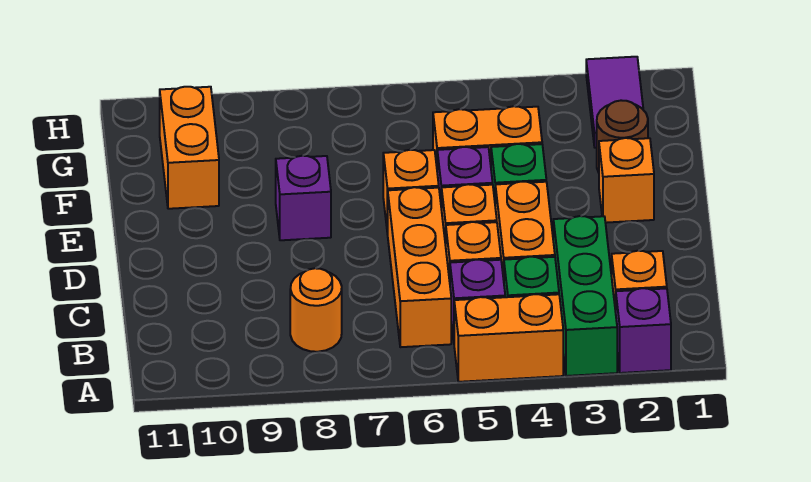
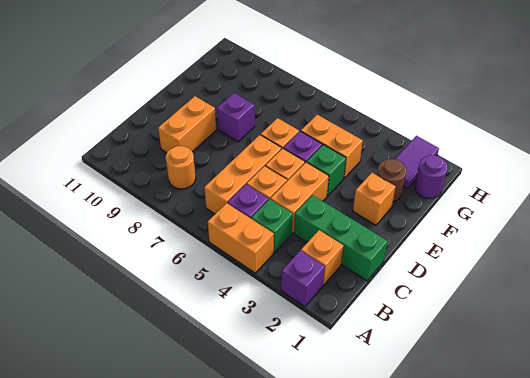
green brick A3:C3 level 1 -> green brick C1:C3 level 1
orange brick F10:G10 level 1 -> orange brick C9:D9 level 1
none -> purple round brick G1 level 1

